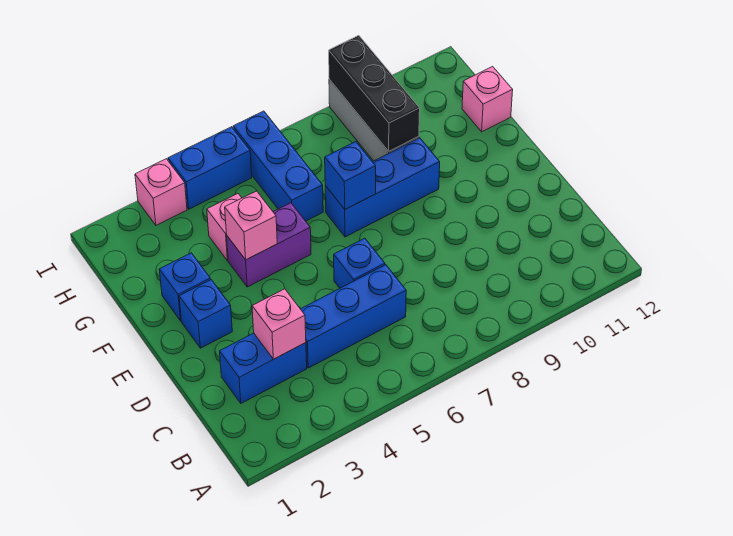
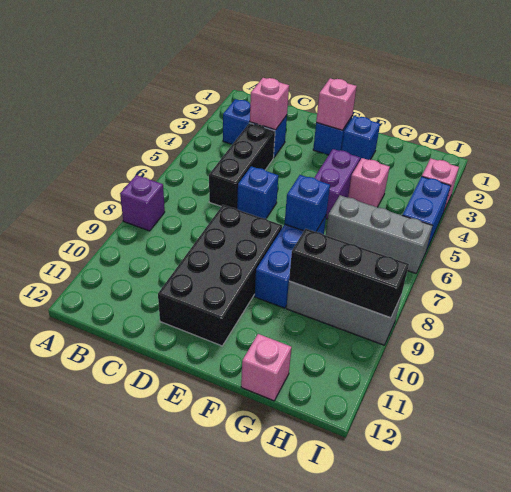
none -> purple brick A8 level 1
blue brick C2:C3 level 1 -> blue brick B3:C3 level 1
blue brick C4:C6 level 1 -> black brick C4:C6 level 1
none -> black brick D8:E11 level 1
pink brick F4 level 2 -> pink brick E2 level 2
blue brick G6:I6 level 1 -> grey brick G6:I6 level 1

